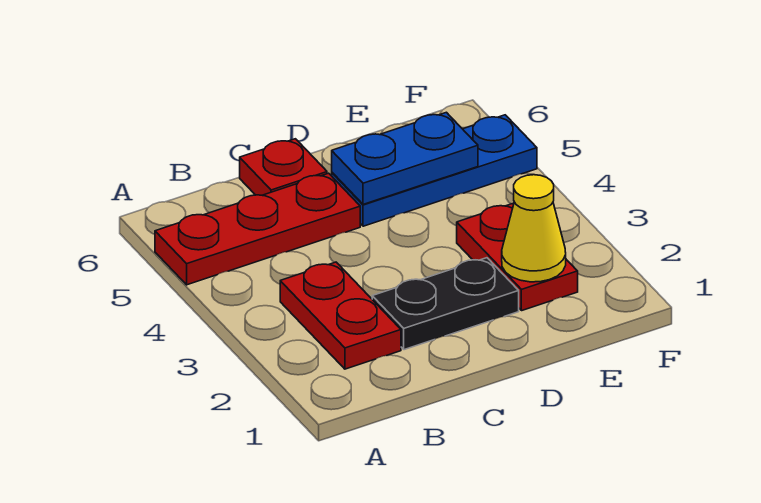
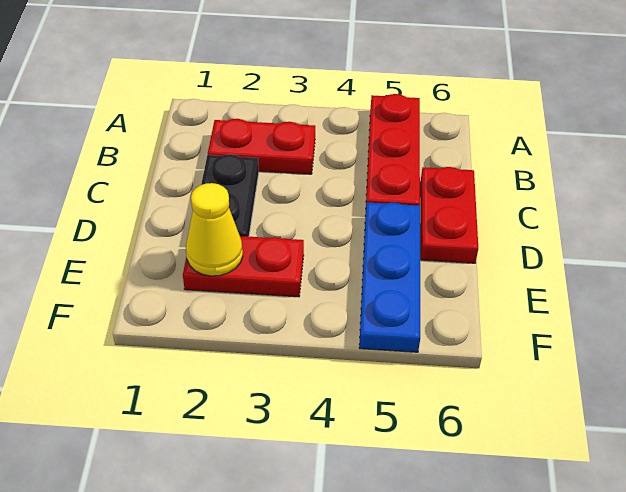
red plate C6 level 1 -> red plate C6:D6 level 1
blue plate D5:E5 level 2 -> none

